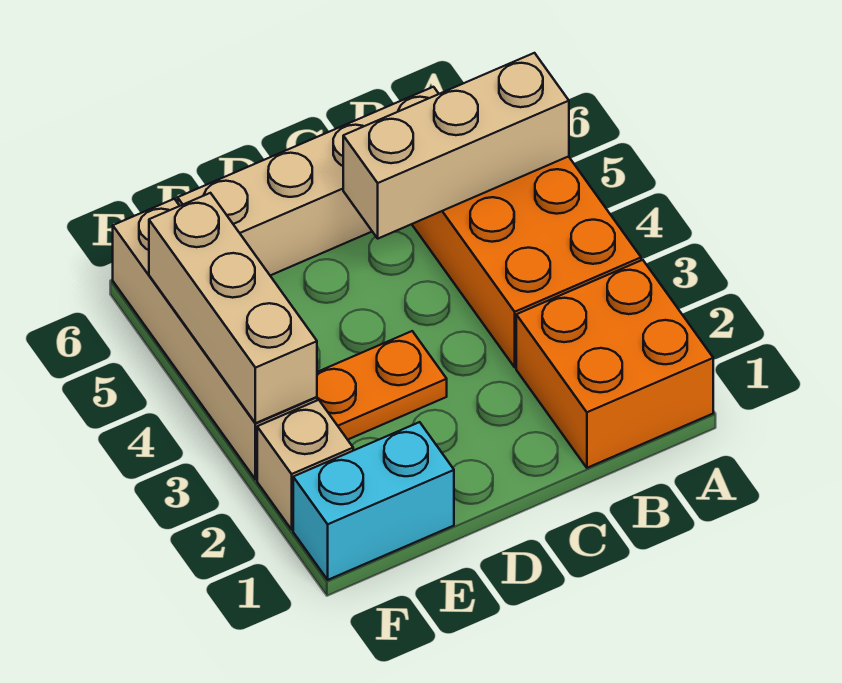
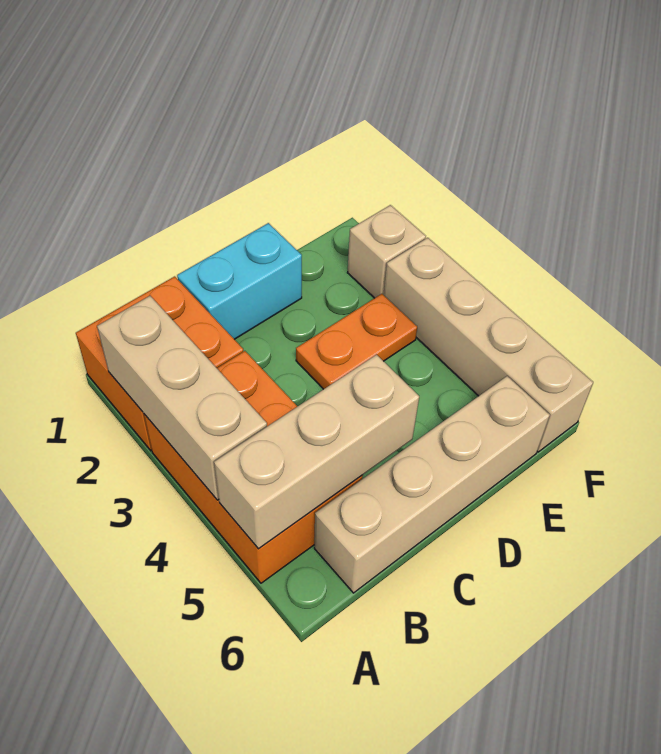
cyan brick E1:F1 level 1 -> cyan brick C1:D1 level 1
tan brick F3:F5 level 2 -> tan brick A2:A4 level 2

